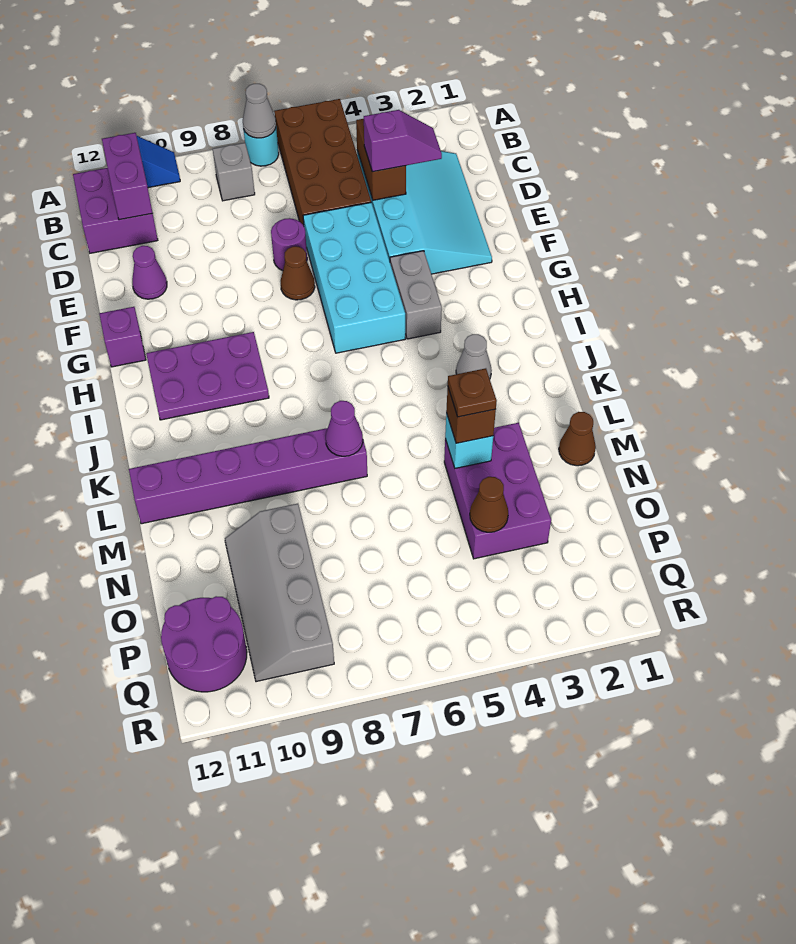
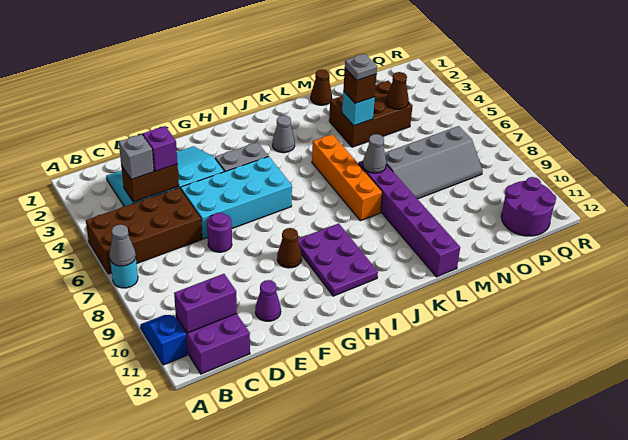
grey brick B8 level 1 -> grey brick C4 level 3
brown cone F7 level 1 -> brown cone G9 level 1
purple brick G12 level 1 -> none
none -> orange brick K5:K8 level 1
purple cone L7 level 2 -> grey cone L7 level 2
purple brick M3:O4 level 1 -> brown brick M3:O4 level 1
brown plate M4 level 4 -> grey plate M4 level 4
grey slope N9:Q10 level 1 top 9 -> grey slope M7:P8 level 1 top 7

